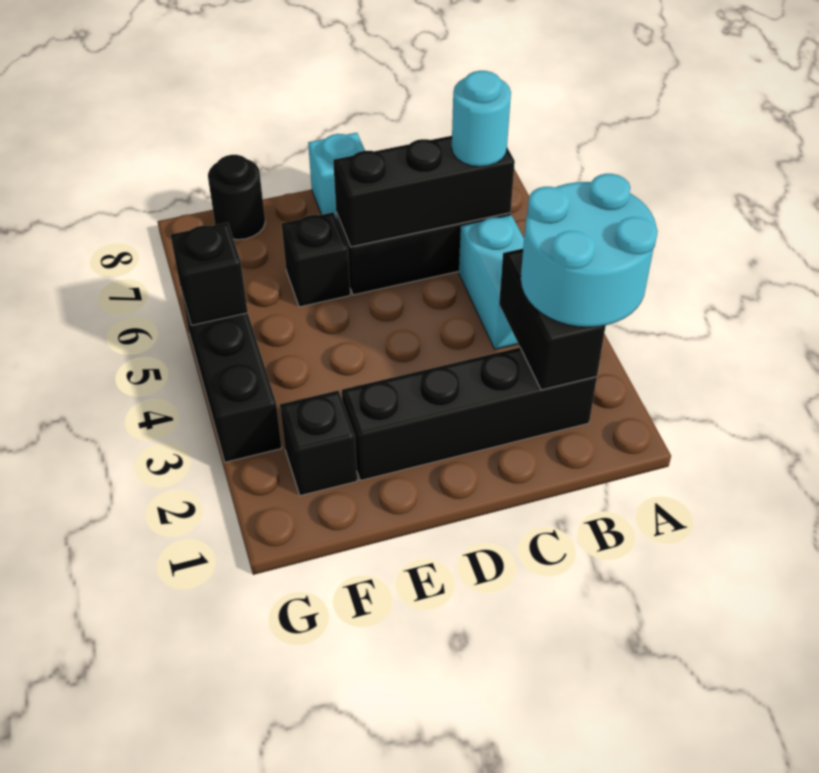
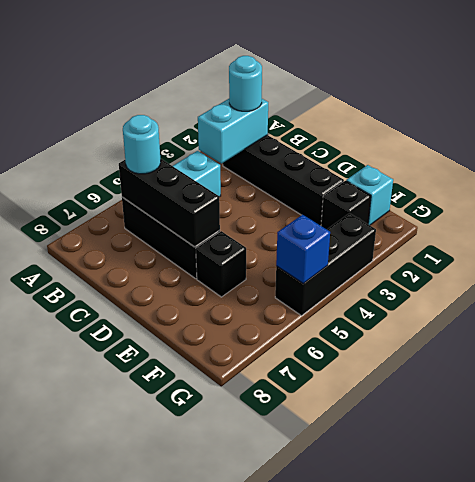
cyan round brick A2:B3 level 3 -> cyan round brick B2 level 3
black brick B2:B3 level 2 -> cyan brick B2:B3 level 2
cyan brick D8 level 1 -> cyan brick F1 level 1
black round brick F8 level 1 -> none
black brick G5 level 2 -> blue brick G5 level 2

